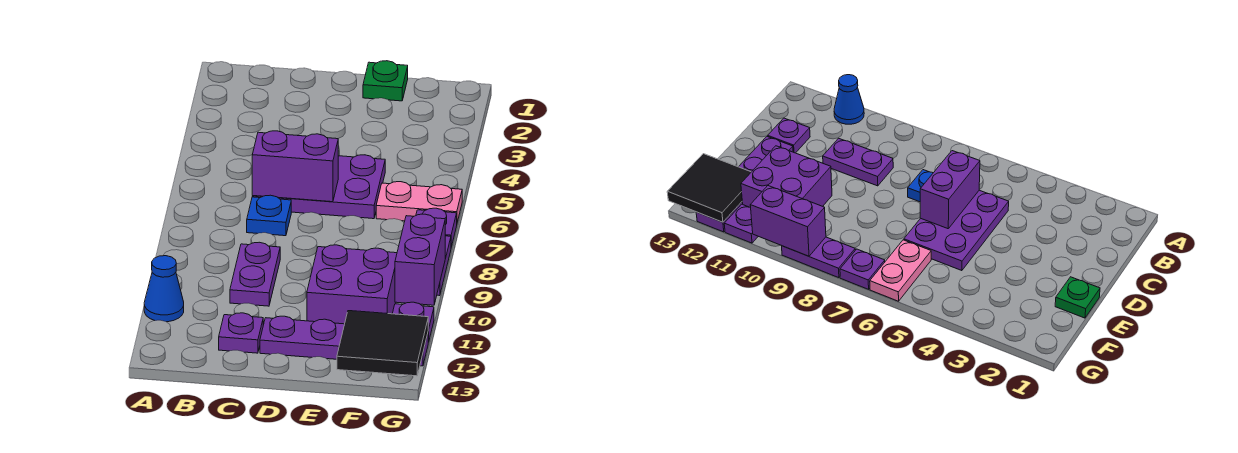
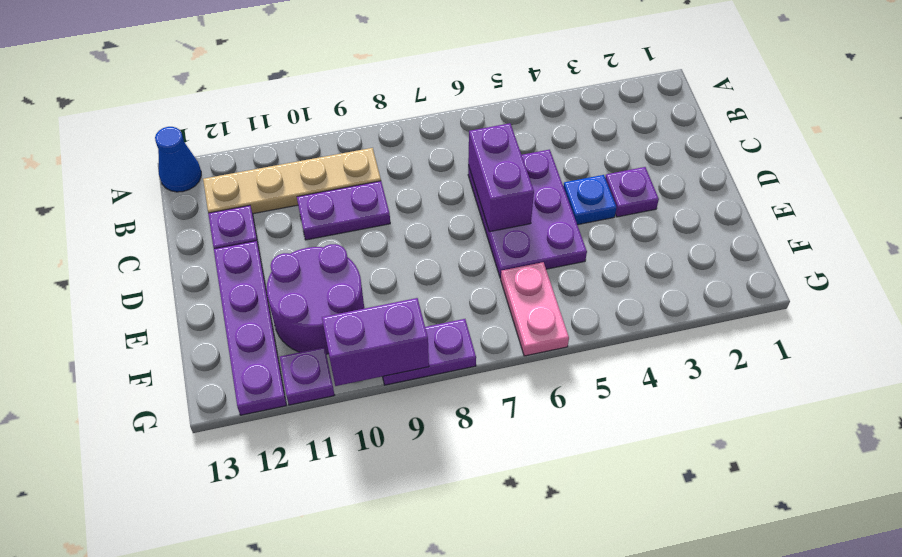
blue cone A11 level 1 -> blue cone A13 level 1
none -> tan plate B9:B12 level 1
blue plate C7 level 1 -> blue plate D4 level 1
green plate E1 level 1 -> none
purple brick E10:F11 level 1 -> purple round brick E10:F11 level 1
black tile F12:G13 level 2 -> none
purple plate G7 level 1 -> purple plate D3 level 1

